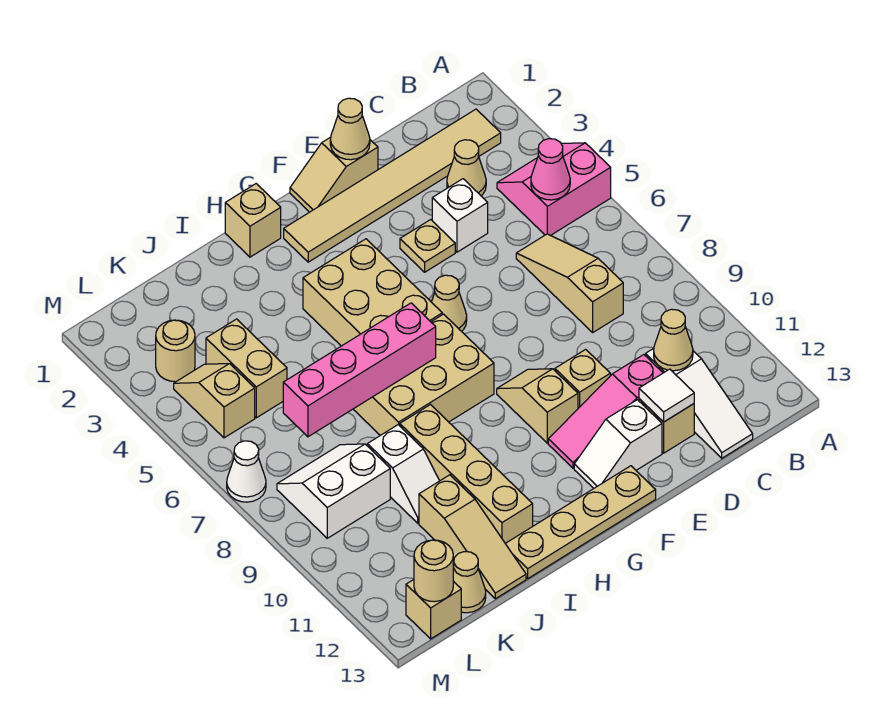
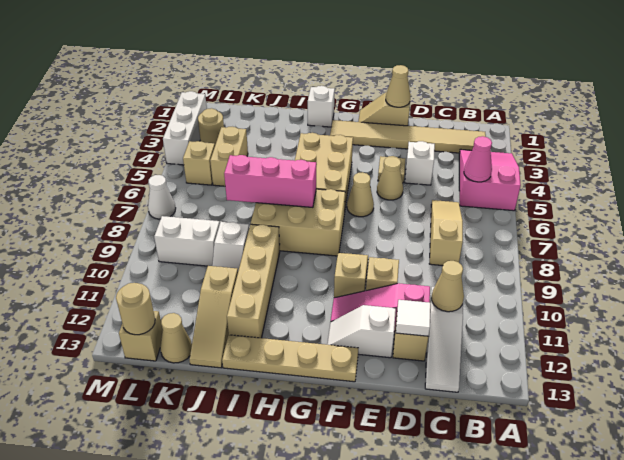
pink slope A4:B5 level 1 top 5 -> pink slope A3:B5 level 1 top 5
tan cone C3 level 1 -> tan cone E5 level 1
tan brick H1 level 1 -> white brick H1 level 1
pink brick H7:K7 level 2 -> pink brick H7:J7 level 2
none -> white brick M2:M4 level 1

